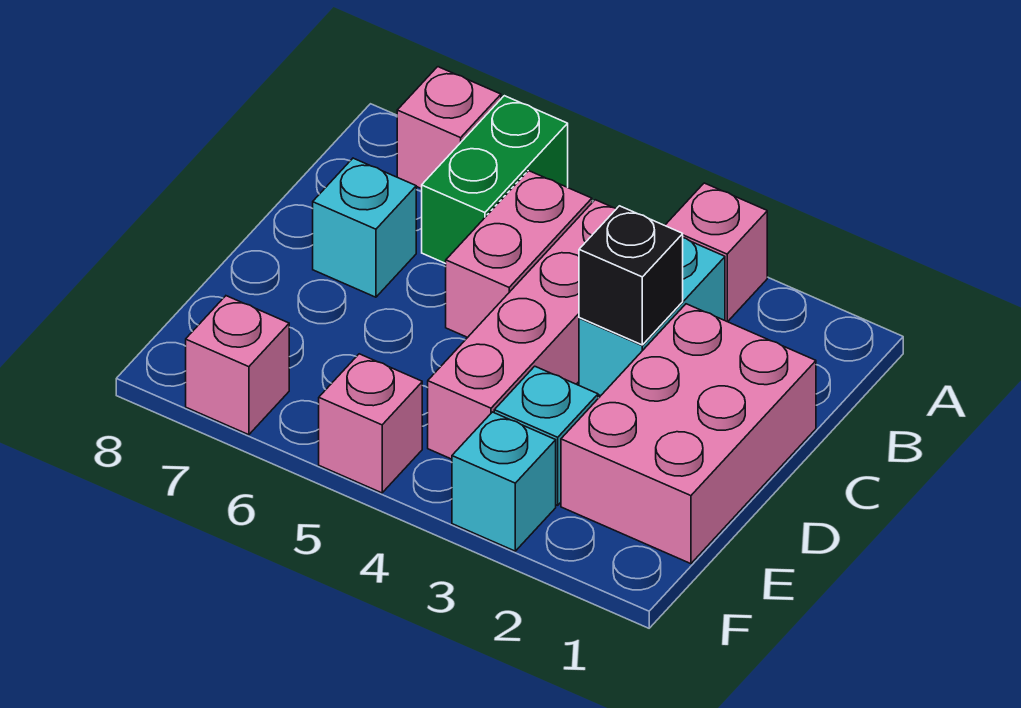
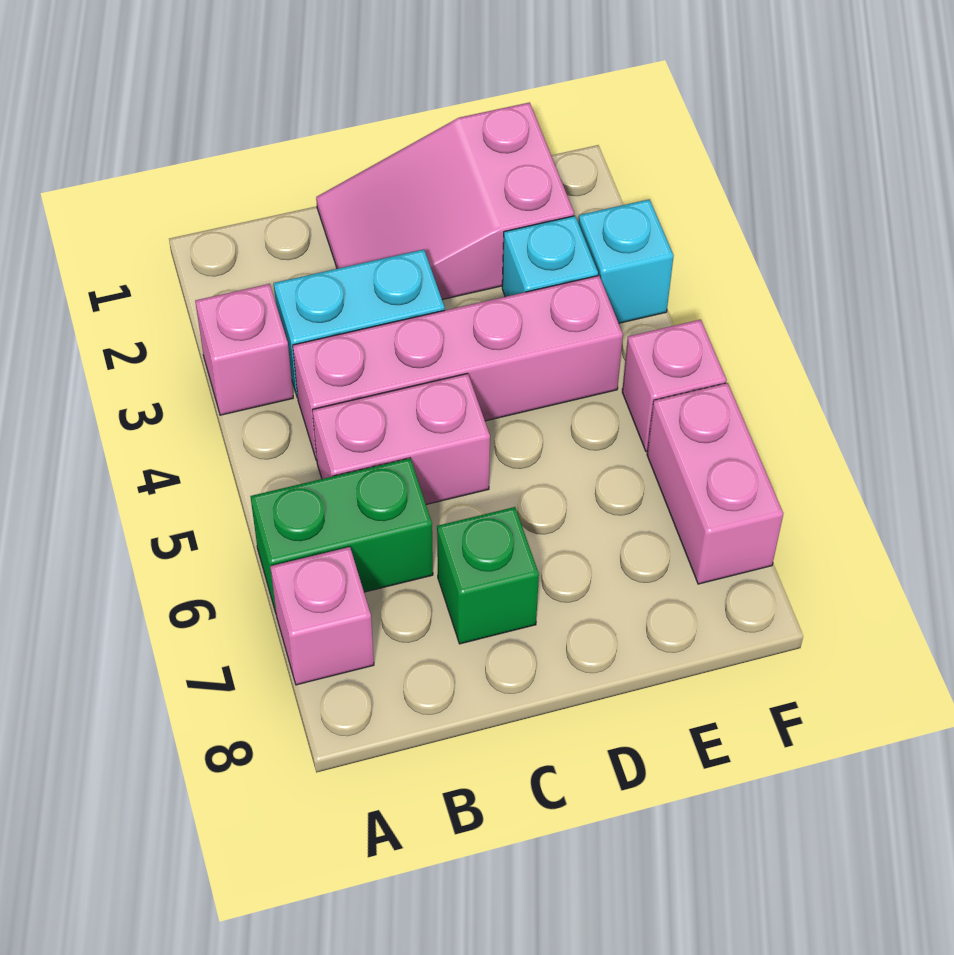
pink brick C1:E2 level 1 -> pink slope C1:E2 level 1 top E
black brick C3 level 2 -> none
cyan brick C7 level 1 -> green brick C7 level 1
pink brick F7 level 1 -> pink brick F6:F7 level 1

